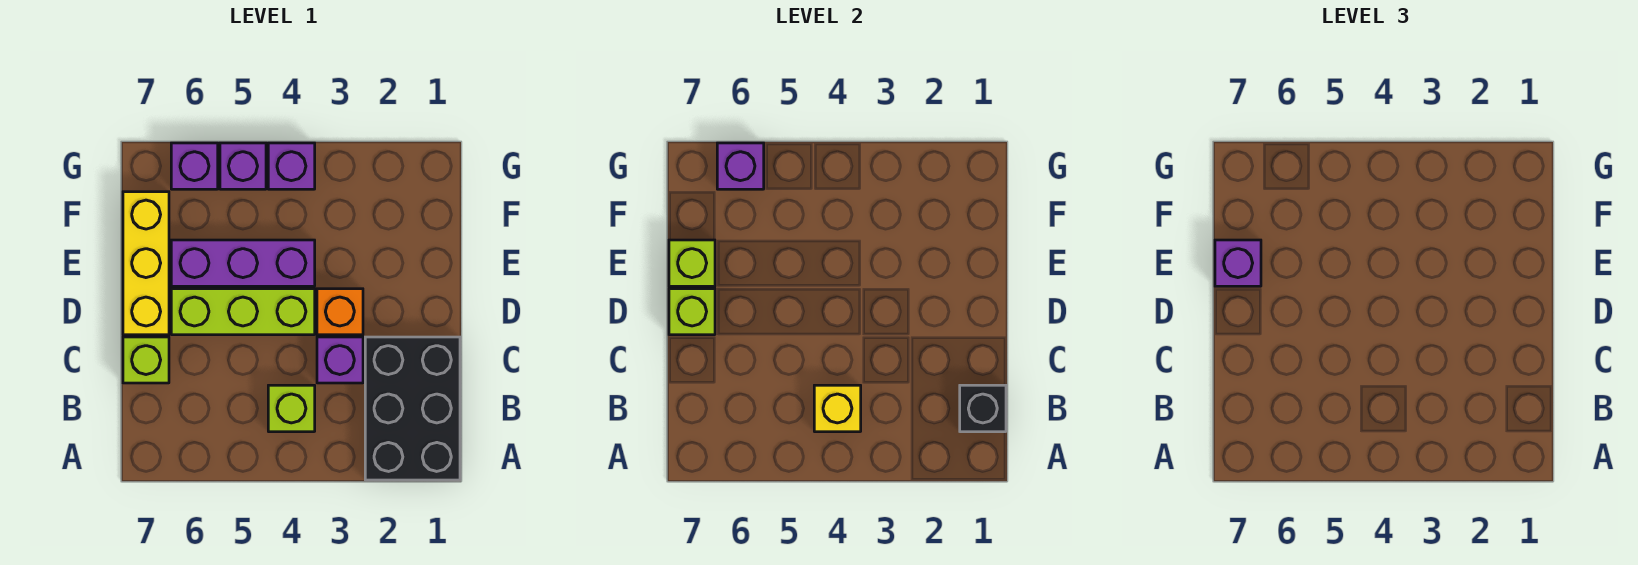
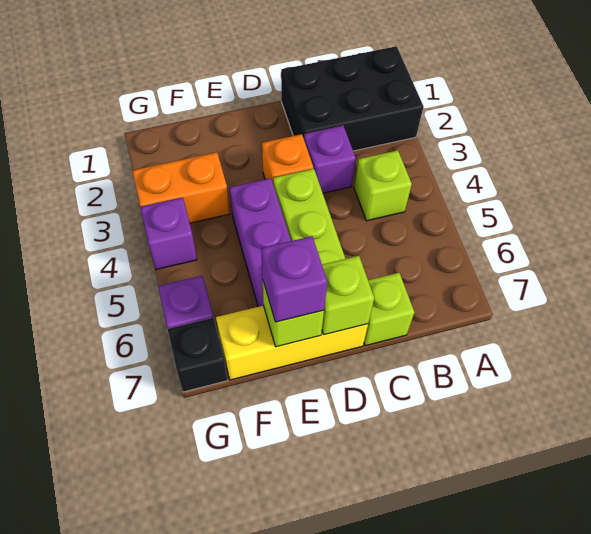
black brick B1 level 2 -> black brick G7 level 1
yellow brick B4 level 2 -> none
none -> orange brick F3:G3 level 1
purple brick G5 level 1 -> none
purple brick G6 level 2 -> none

